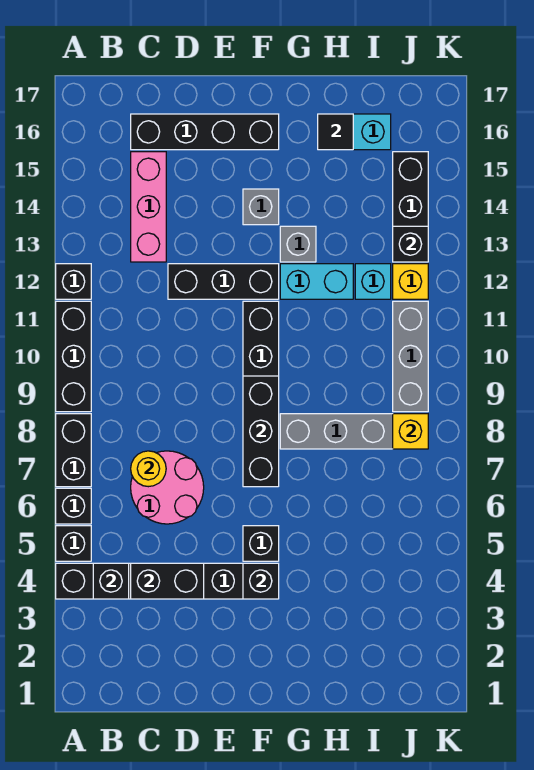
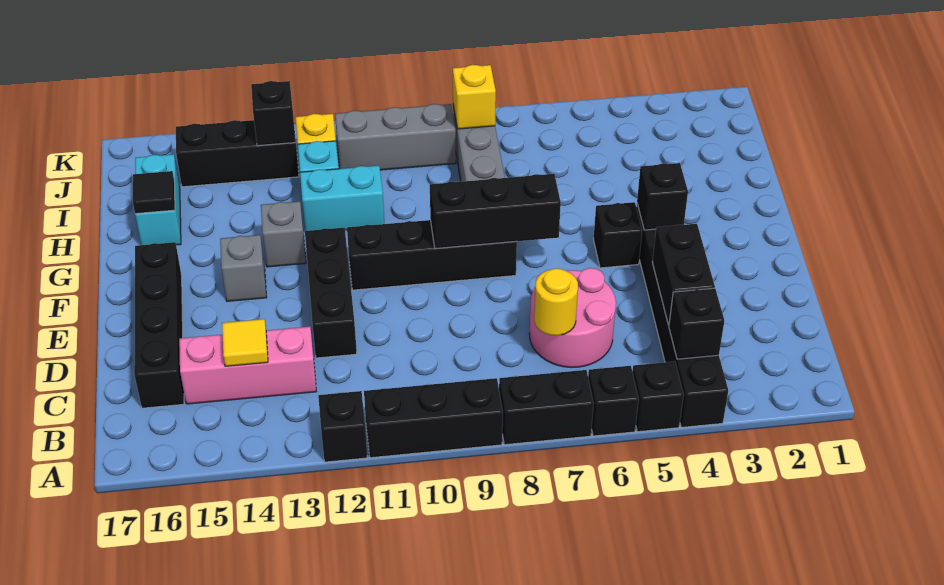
none -> yellow tile C14 level 2
cyan brick G12:H12 level 1 -> cyan brick H11:H12 level 1

